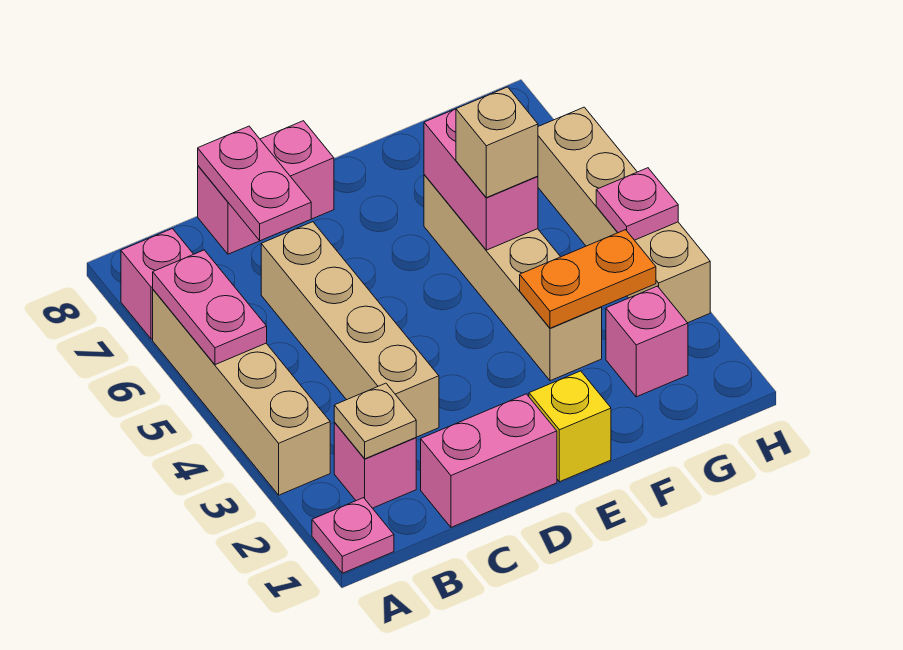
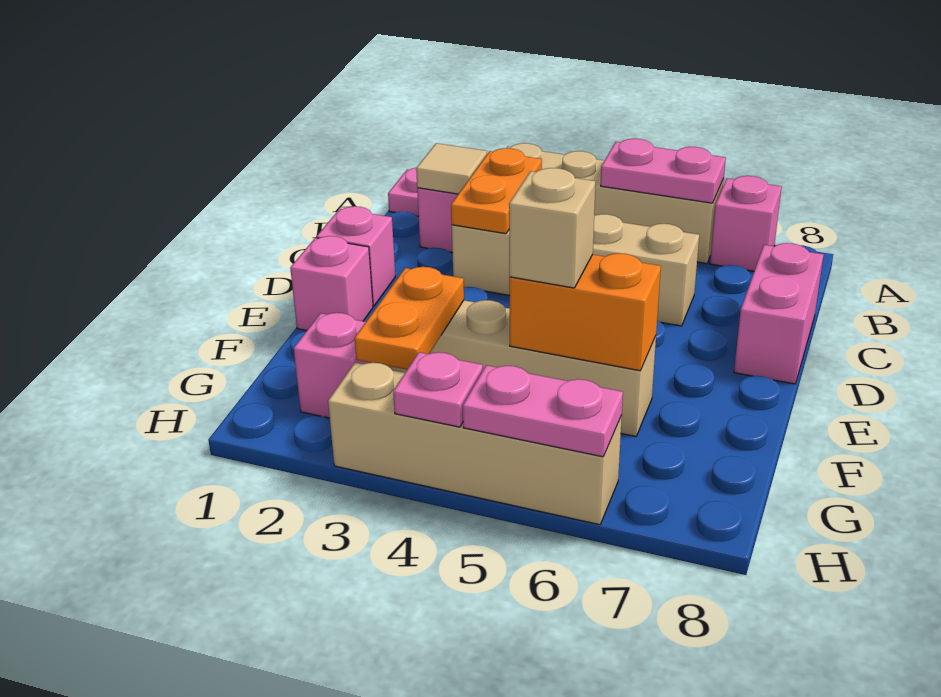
tan plate B2 level 2 -> tan tile B2 level 2
none -> orange plate B3:C3 level 2
pink brick C1:D1 level 1 -> pink brick D1 level 1
pink plate C7:C8 level 2 -> pink plate H5:H6 level 2
yellow brick E1 level 1 -> pink brick E1 level 1
pink brick F5:F6 level 2 -> orange brick F5:F6 level 2

